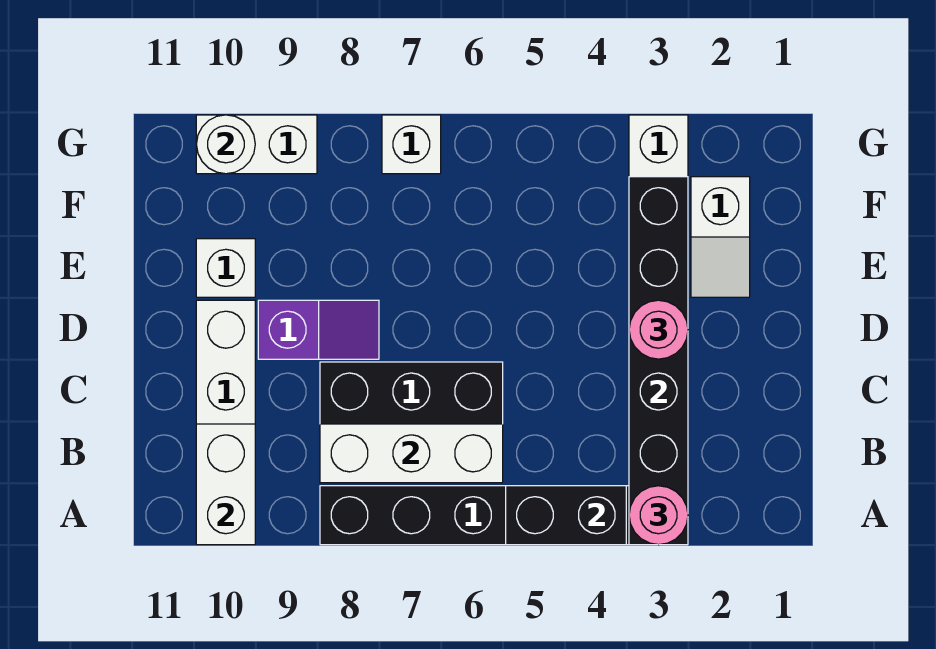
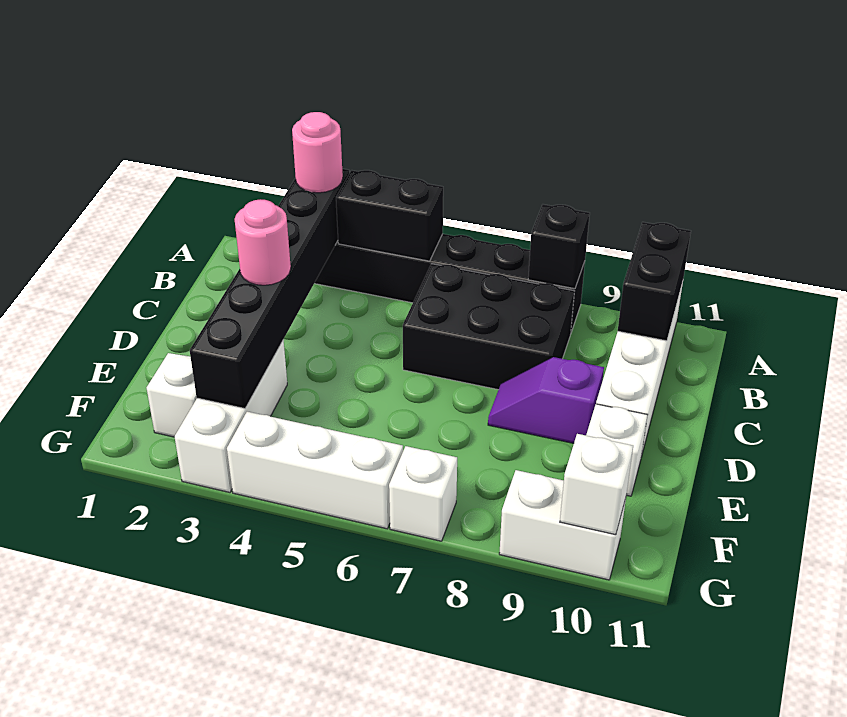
none -> black brick A8 level 2
white brick A10:B10 level 2 -> black brick A10:B10 level 2
white brick B6:B8 level 2 -> white brick G4:G6 level 1
white round brick G10 level 2 -> white brick G10 level 2

